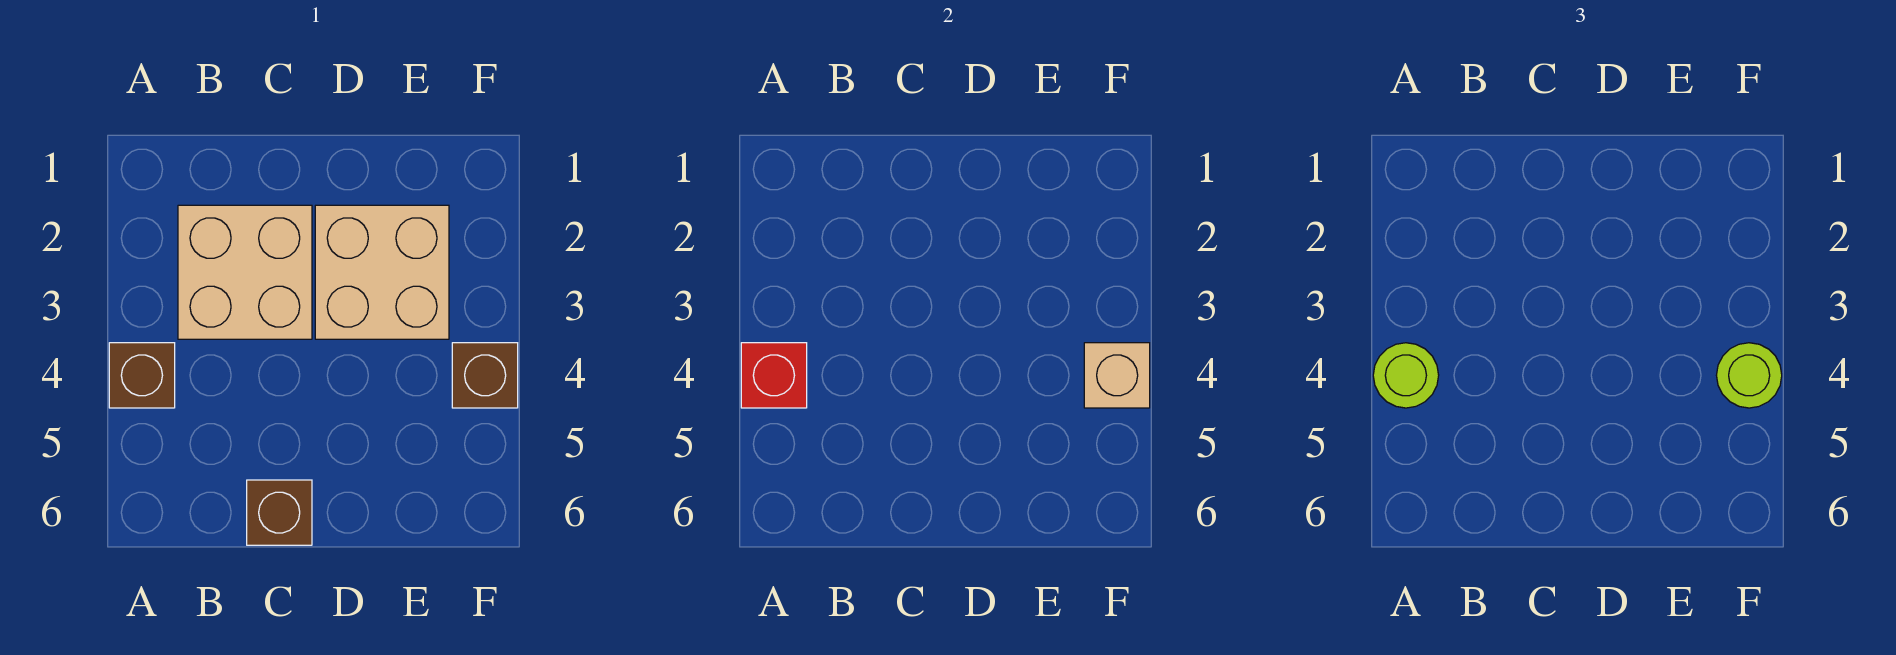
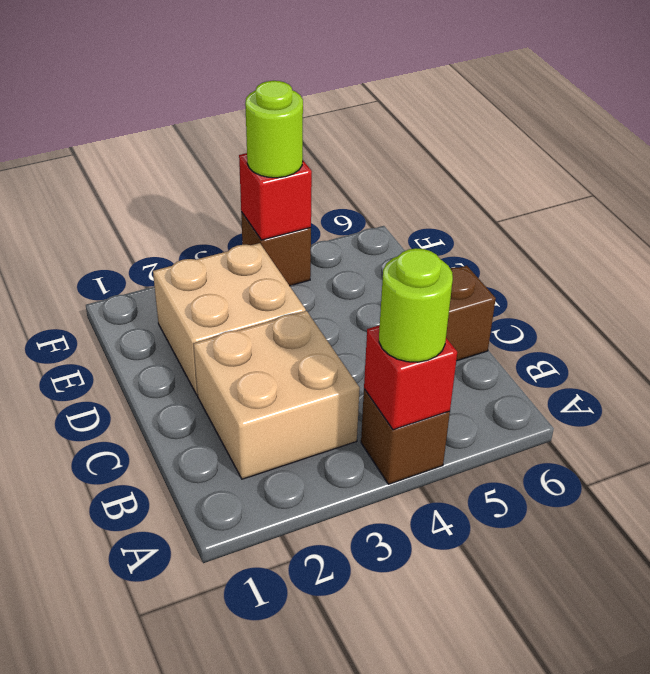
tan brick F4 level 2 -> red brick F4 level 2

